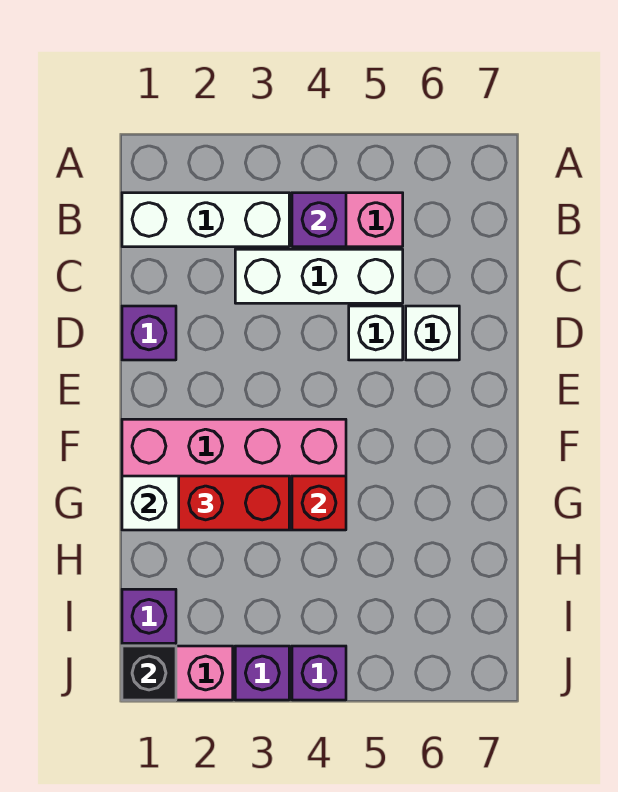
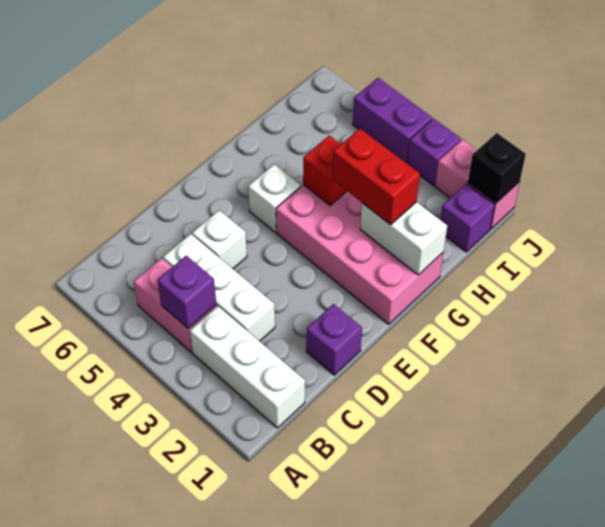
white brick D6 level 1 -> white brick F5 level 1
purple brick J4 level 1 -> purple brick J4:J5 level 1

